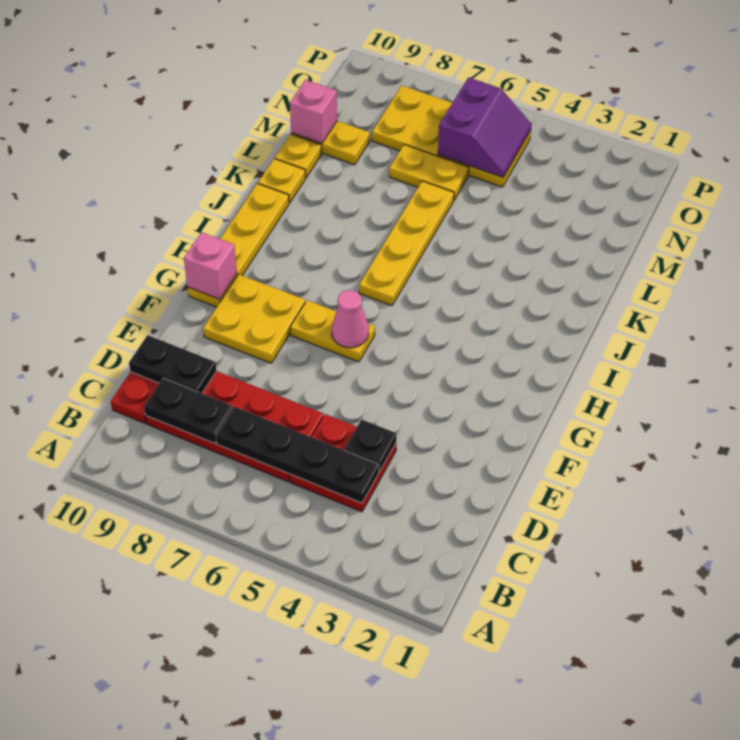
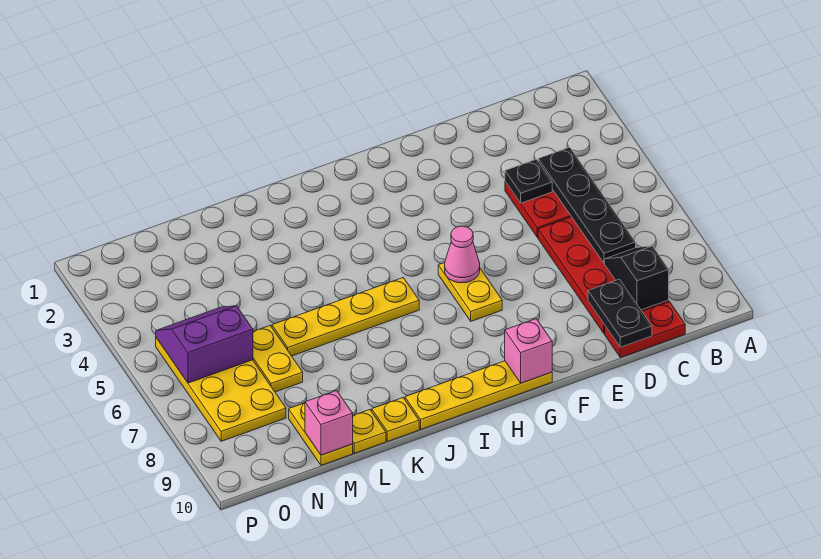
black plate C8:C9 level 2 -> black slope C8:C9 level 2 top 9
yellow plate F8:G9 level 1 -> none

